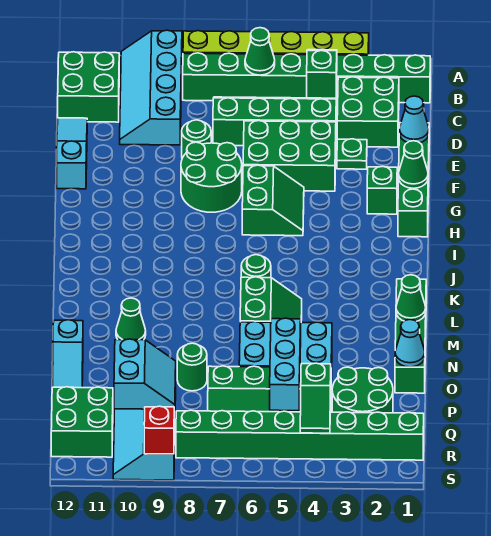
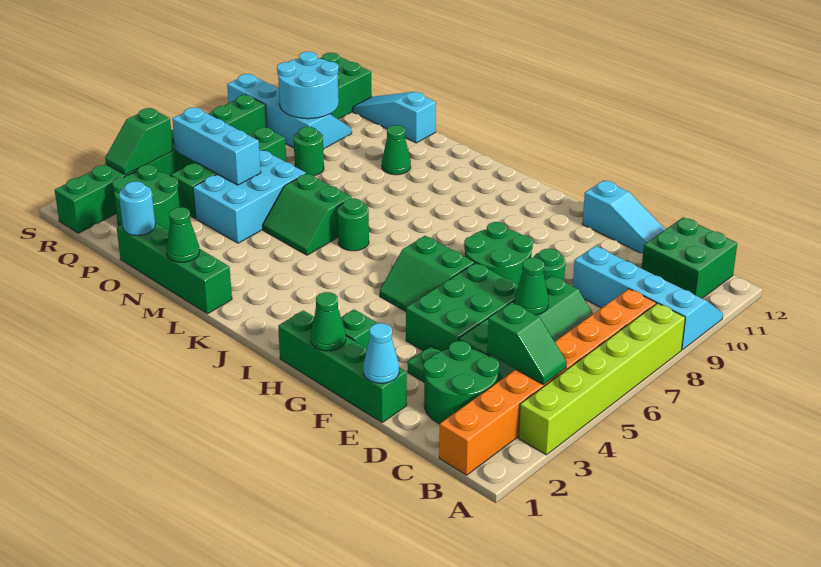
green brick B1:B8 level 1 -> orange brick B1:B8 level 1
green cone B6 level 2 -> green cone D6 level 2
green brick C2:D3 level 1 -> green round brick C2:D3 level 1
cyan cone O1 level 2 -> cyan round brick O1 level 2
cyan slope P9:Q10 level 2 top 10 -> cyan round brick P9:Q10 level 2
green slope Q4:R4 level 2 top Q -> green slope R3:R4 level 2 top 4
red brick S9 level 2 -> none

